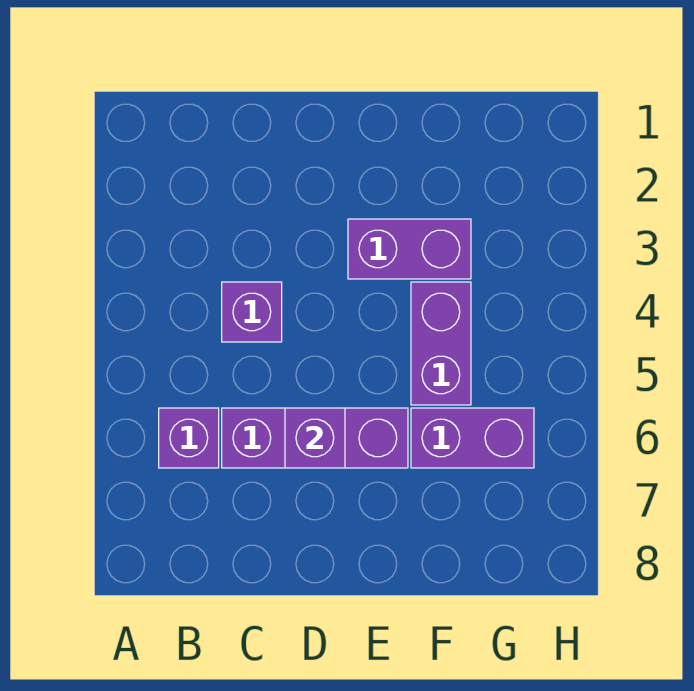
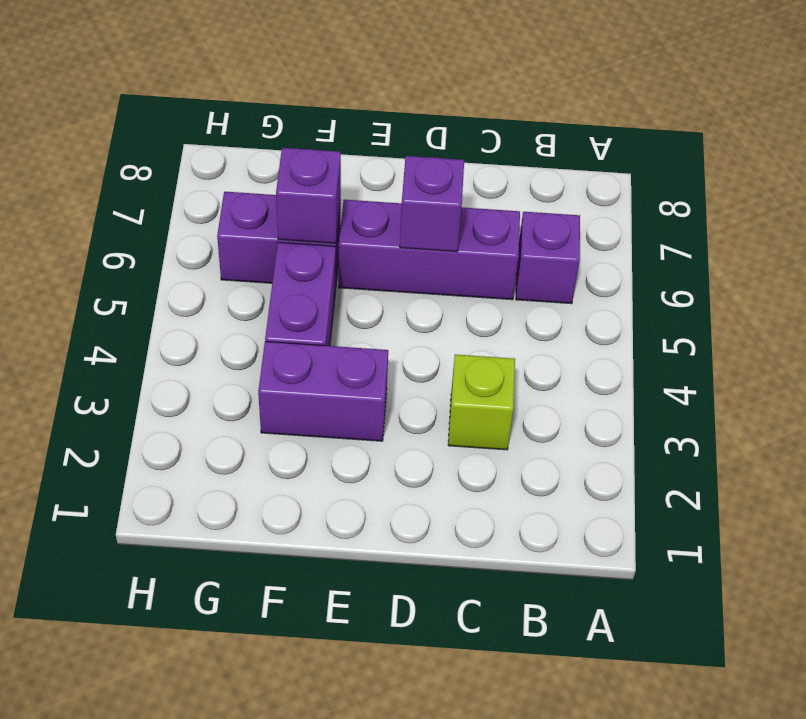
none -> lime brick C3 level 1
purple brick C4 level 1 -> purple brick F6 level 2

